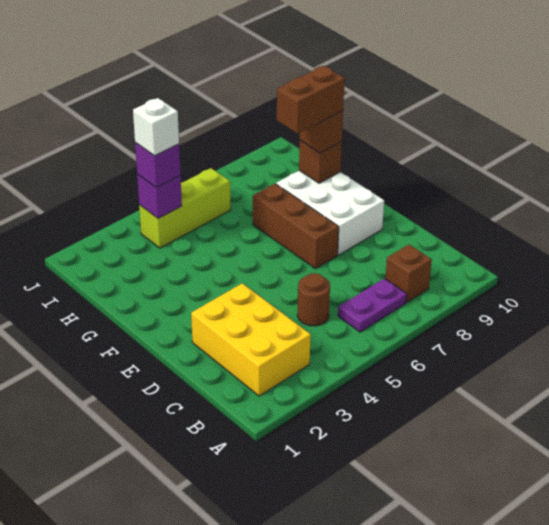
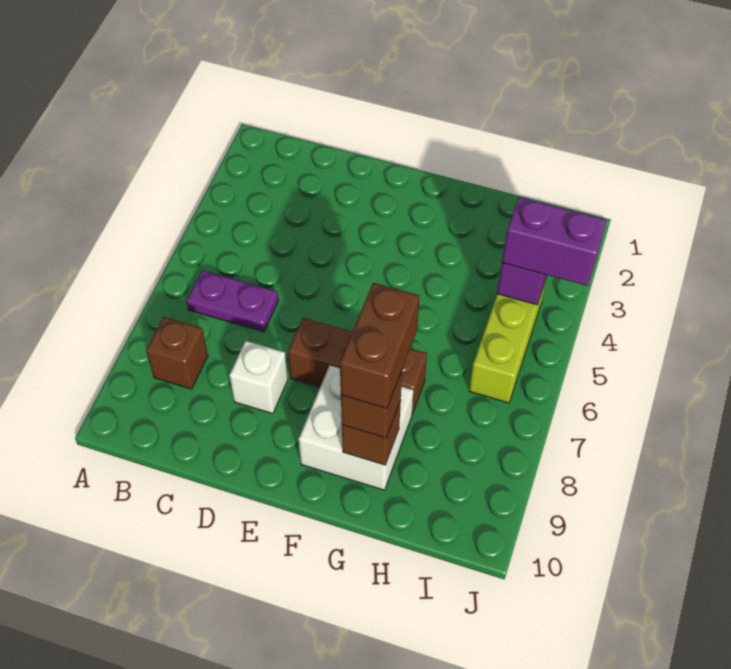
yellow brick B2:D3 level 1 -> none
purple plate B6:B7 level 1 -> purple plate B6:C6 level 1
brown round brick C5 level 1 -> none
white brick E8:G9 level 1 -> white brick F8:G9 level 1
purple brick I4 level 3 -> purple brick I4:J4 level 3
white brick I4 level 4 -> white brick D8 level 1

